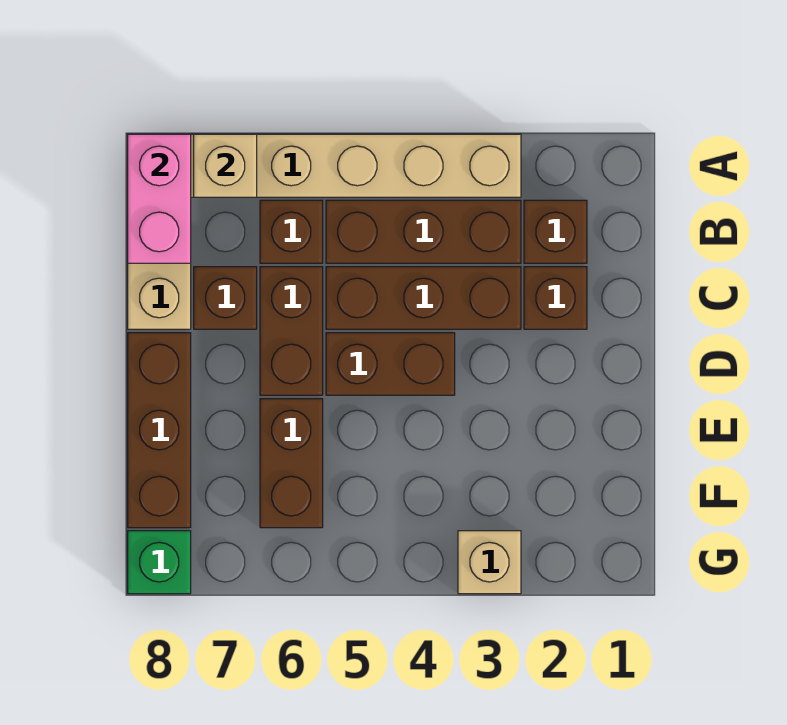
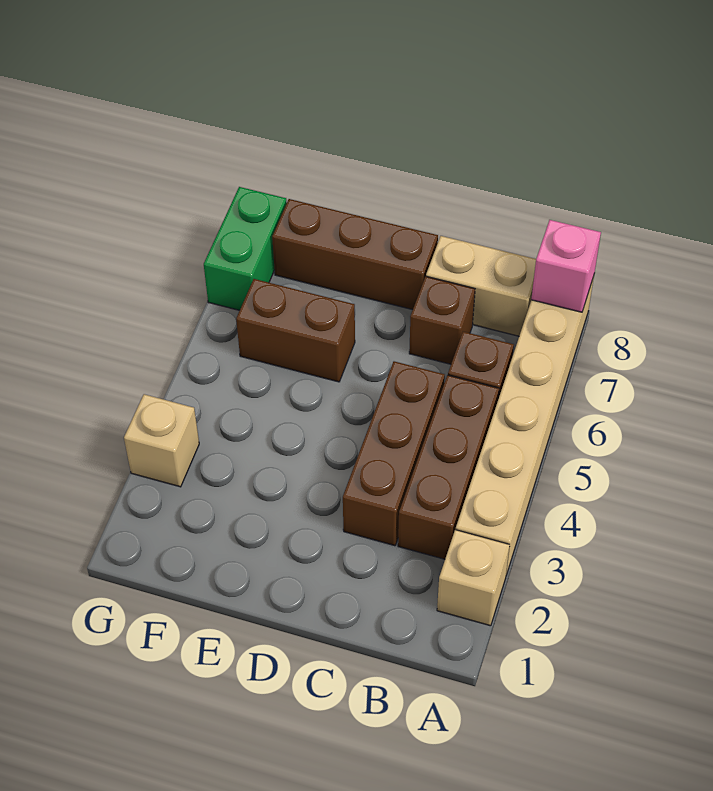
tan brick A7 level 2 -> tan brick A2 level 1
pink brick A8:B8 level 2 -> pink brick A8 level 2
brown brick B2 level 1 -> none
brown brick C2 level 1 -> none
brown brick C6:D6 level 1 -> none
brown brick D4:D5 level 1 -> none
green brick G8 level 1 -> green brick G7:G8 level 1

